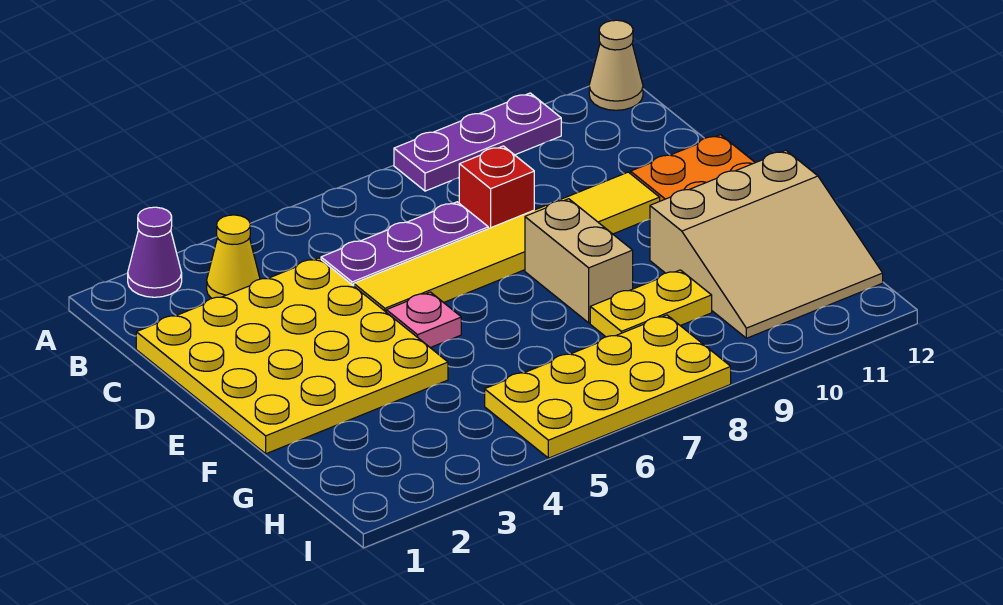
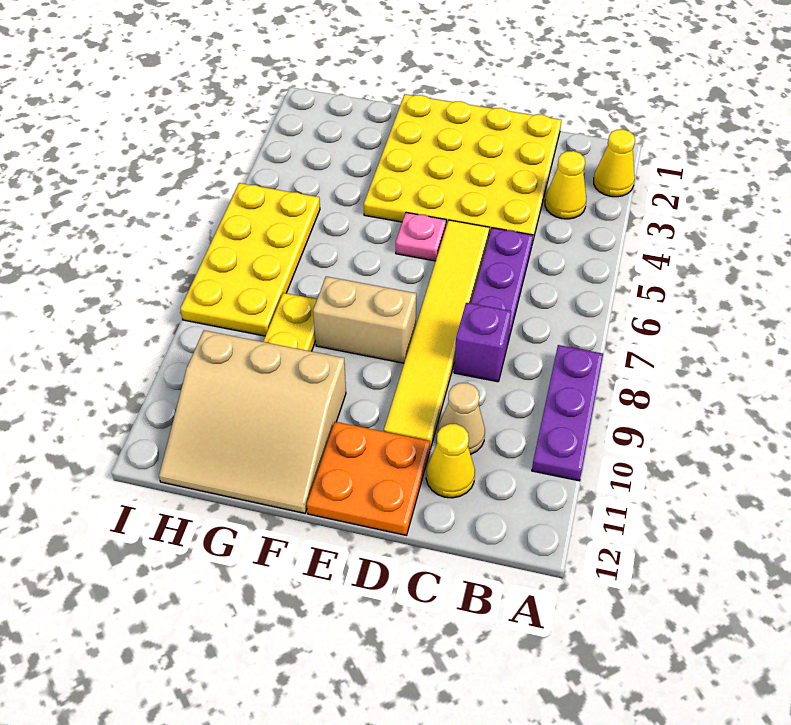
purple cone A2 level 1 -> yellow cone A2 level 1
tan cone A12 level 1 -> tan cone C10 level 1
red brick C8 level 1 -> purple brick C8 level 1
none -> yellow cone C11 level 1
tan slope F10:H12 level 1 top F -> tan slope F10:H12 level 1 top 10

